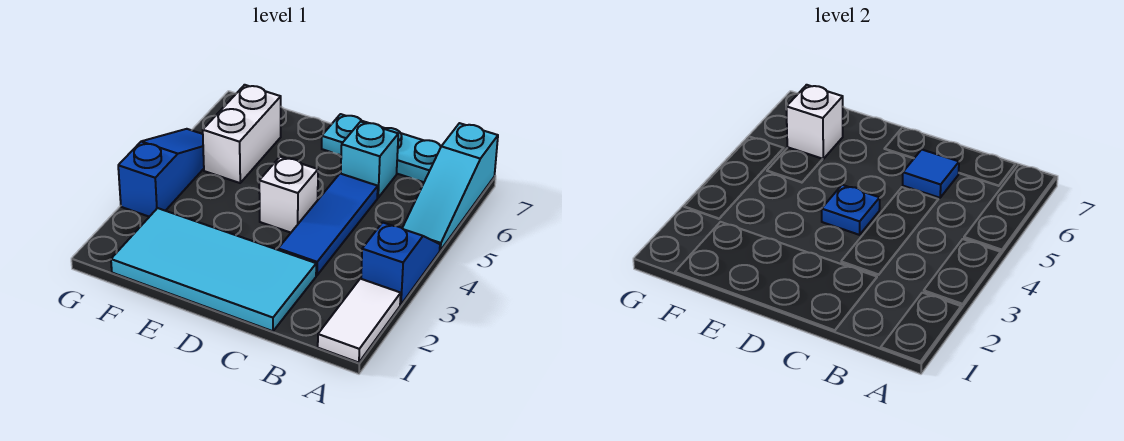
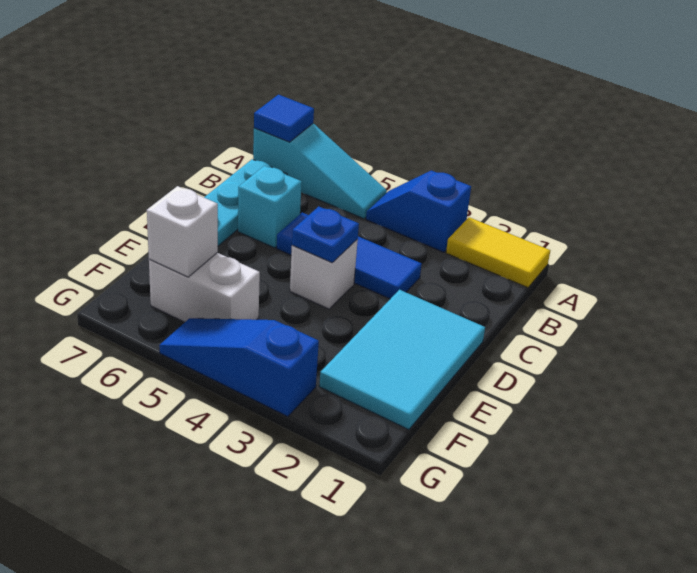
white tile A1:A2 level 1 -> yellow tile A1:A2 level 1
cyan tile C1:F2 level 1 -> cyan tile D1:F2 level 1
blue tile C6 level 2 -> blue tile A7 level 2

